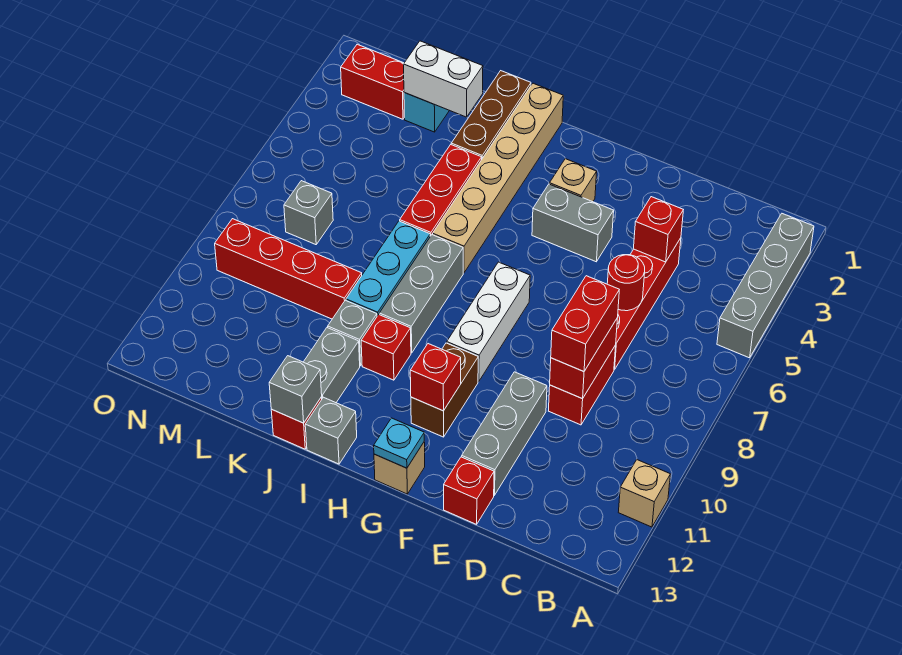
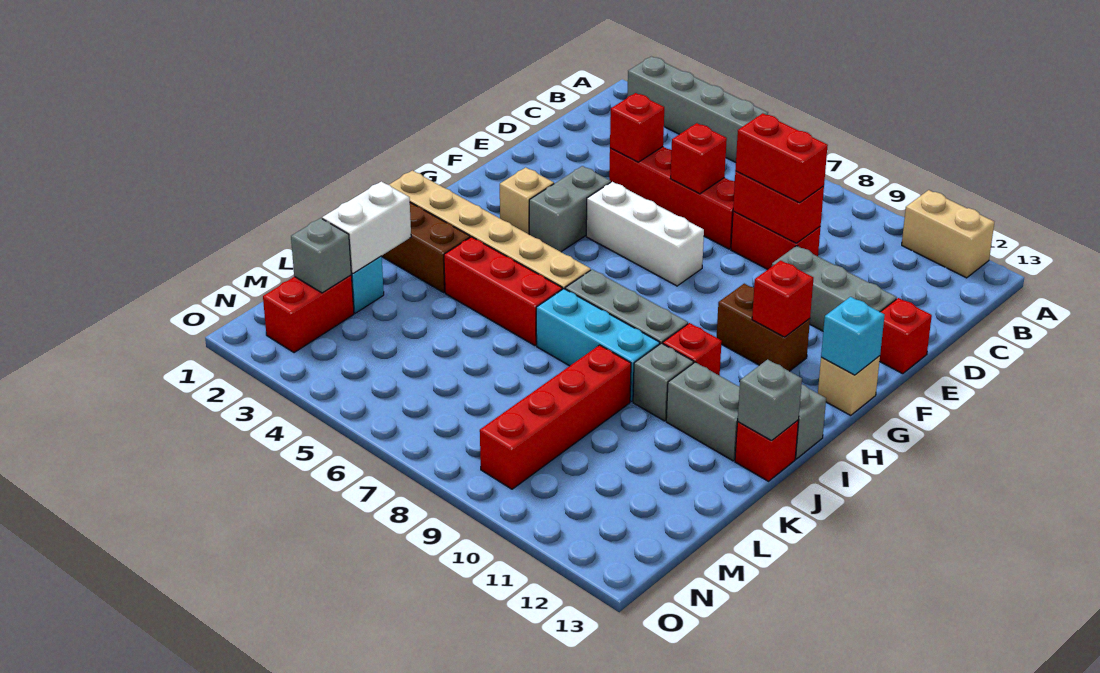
tan brick A11 level 1 -> tan brick A11:A12 level 1
red round brick D6 level 2 -> red brick D6 level 2
white brick G7:G9 level 1 -> white brick F5:F7 level 1
cyan plate G13 level 2 -> cyan brick G13 level 2
grey brick M7 level 1 -> grey brick M2 level 2

